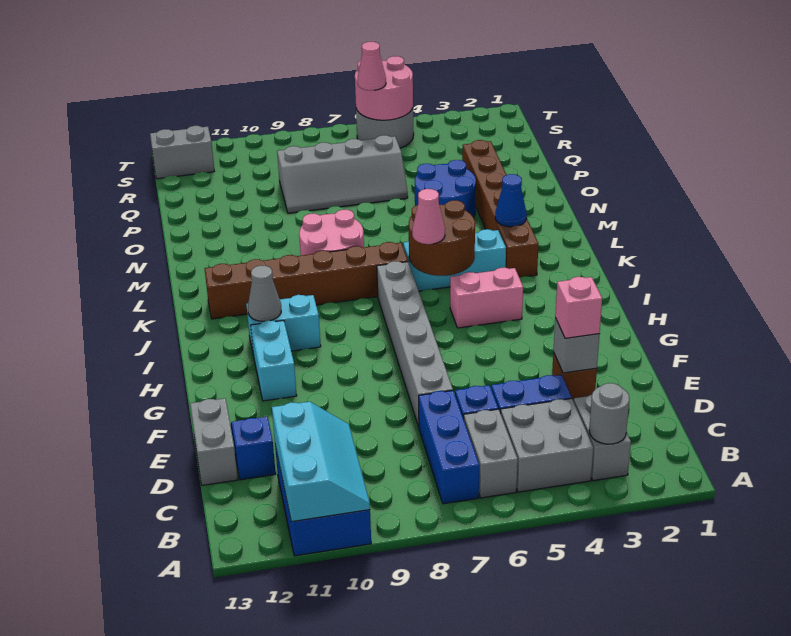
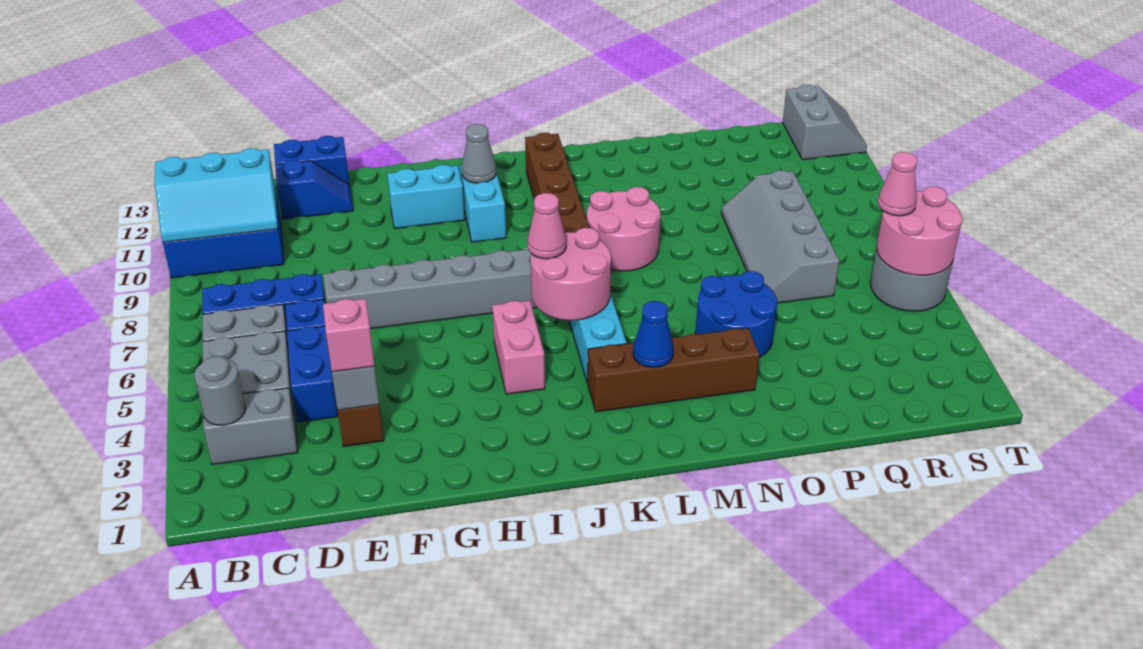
grey brick D13:E13 level 1 -> blue brick D13:E13 level 1
brown round brick J5:K6 level 2 -> pink round brick J5:K6 level 2
brown brick K3:P3 level 1 -> brown brick K3:N3 level 1

